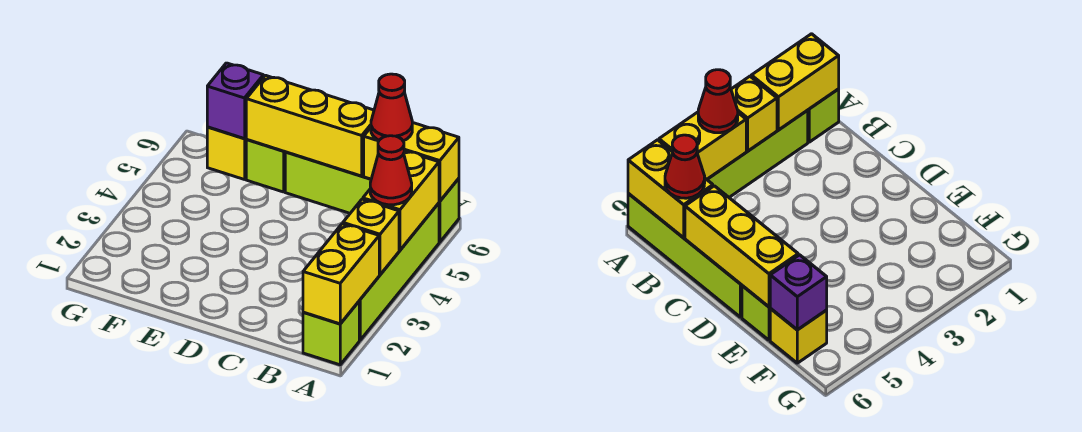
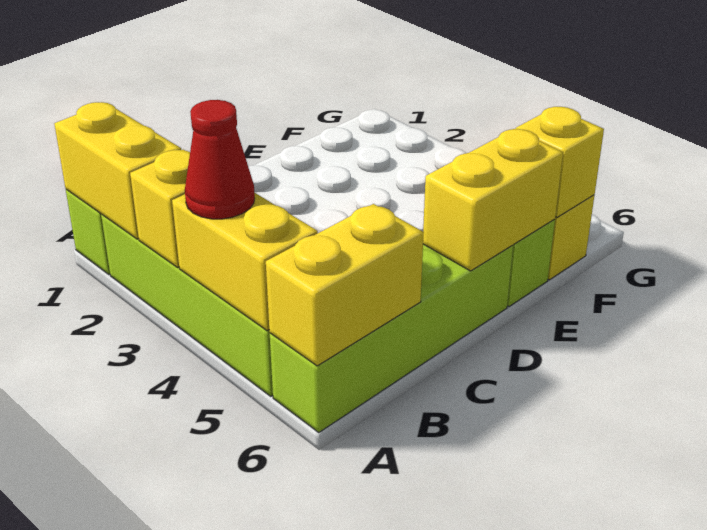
red cone B6 level 3 -> none
yellow brick C6:E6 level 2 -> yellow brick D6:E6 level 2
purple brick F6 level 2 -> yellow brick F6 level 2

